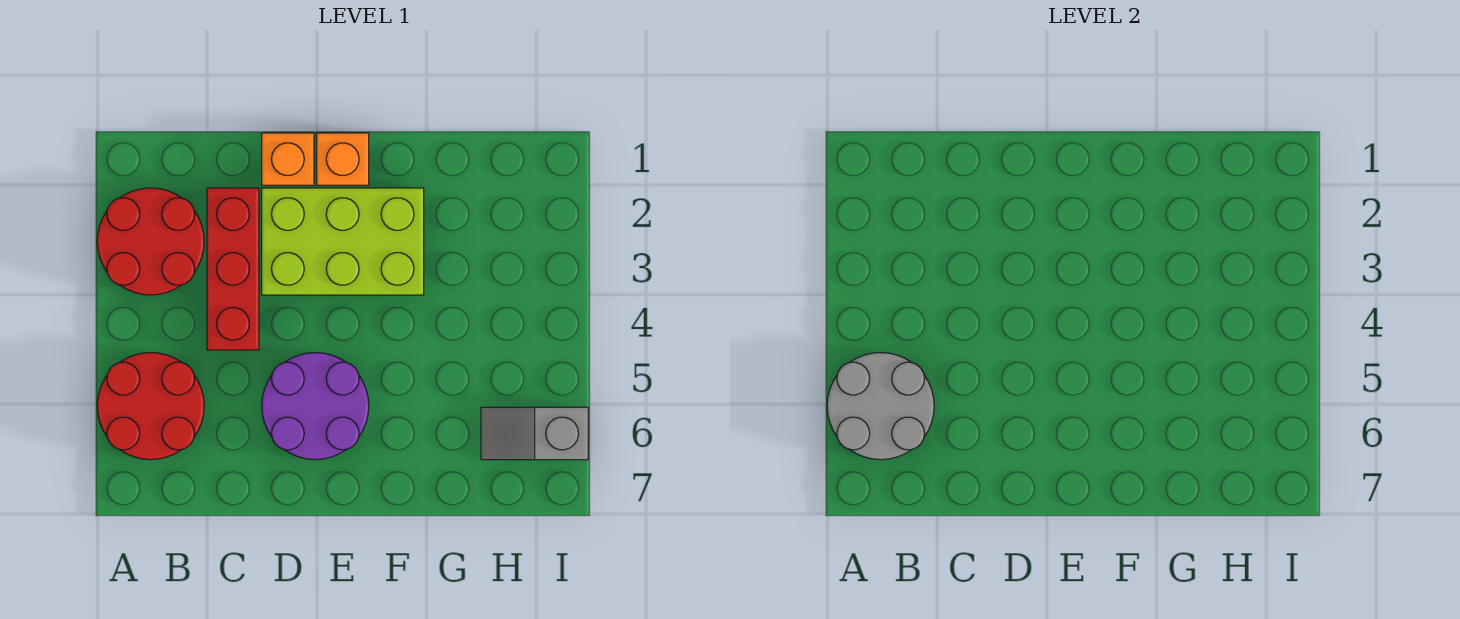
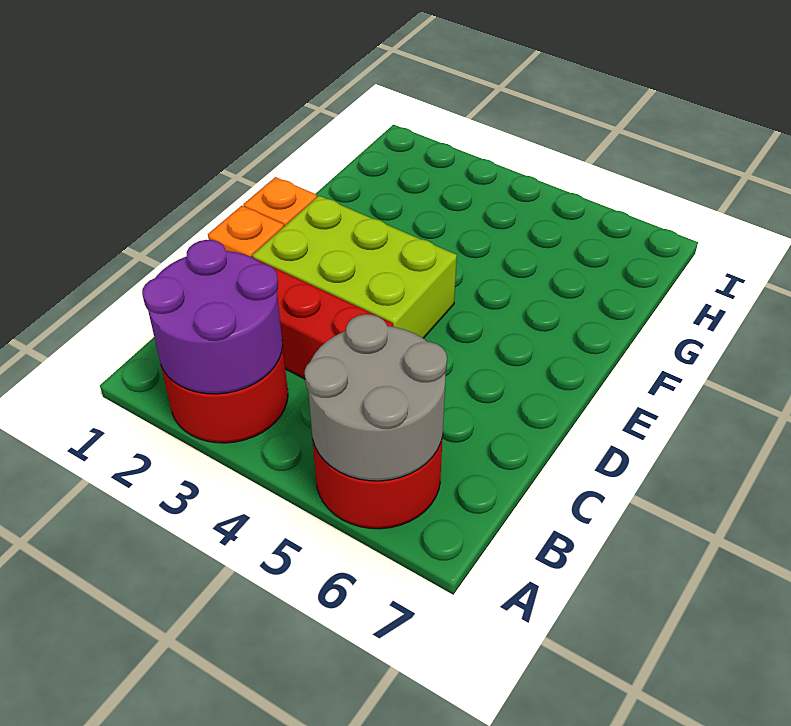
lime brick D2:F3 level 1 -> lime brick D2:E4 level 1
purple round brick D5:E6 level 1 -> purple round brick A2:B3 level 2
grey slope H6:I6 level 1 top I -> none

